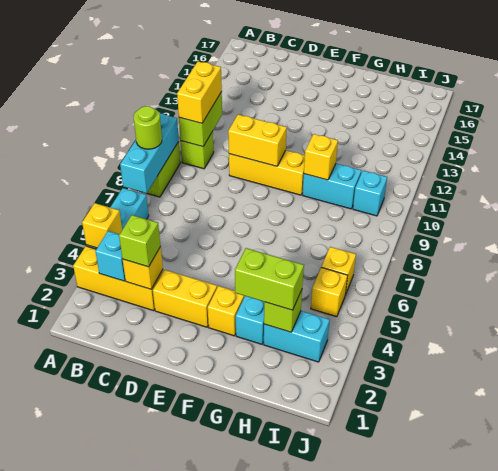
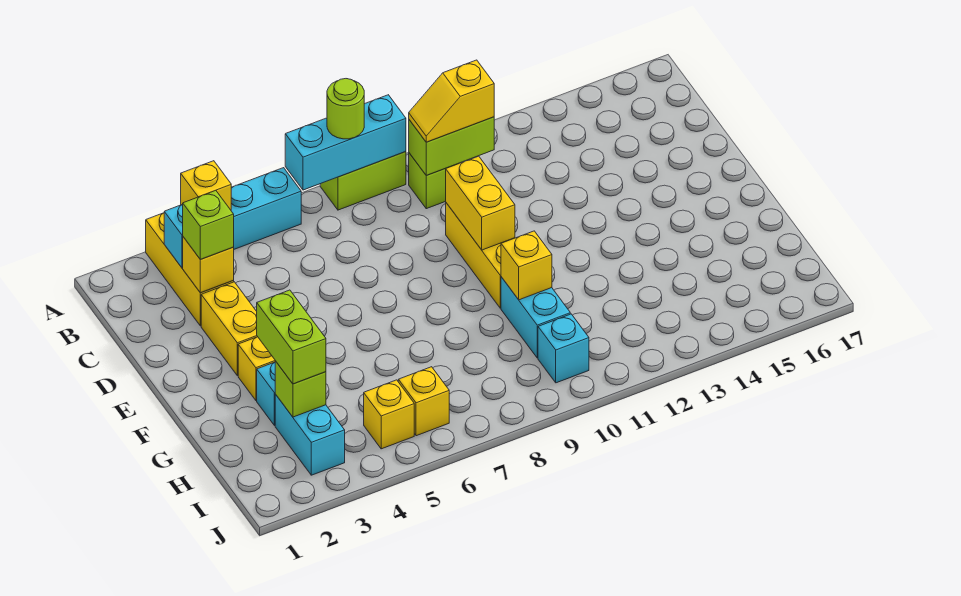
yellow brick B10:B11 level 3 -> yellow slope B10:B11 level 3 top 11

